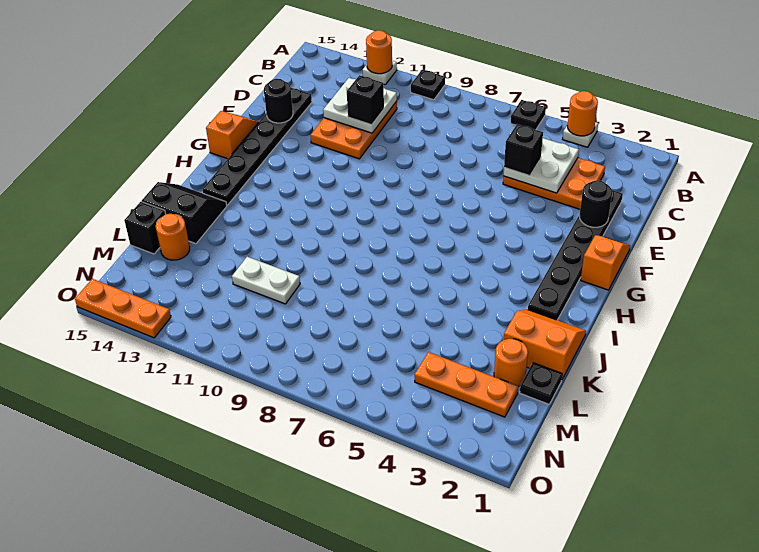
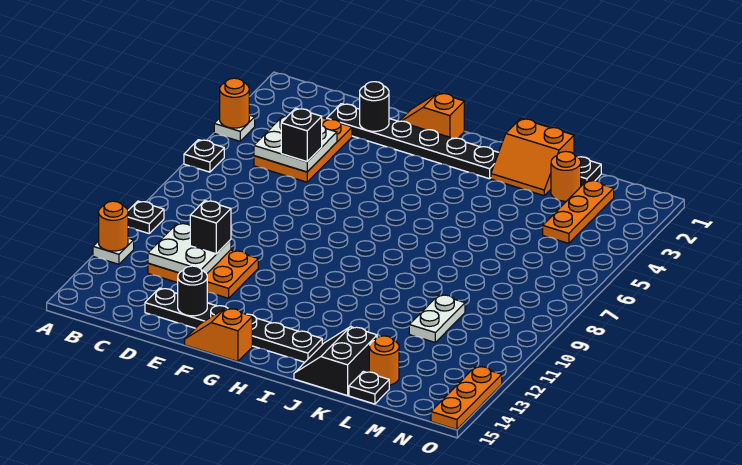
orange slope J1:K2 level 1 top K -> orange slope J1:K2 level 1 top 1
black brick L15 level 1 -> black plate L15 level 1

